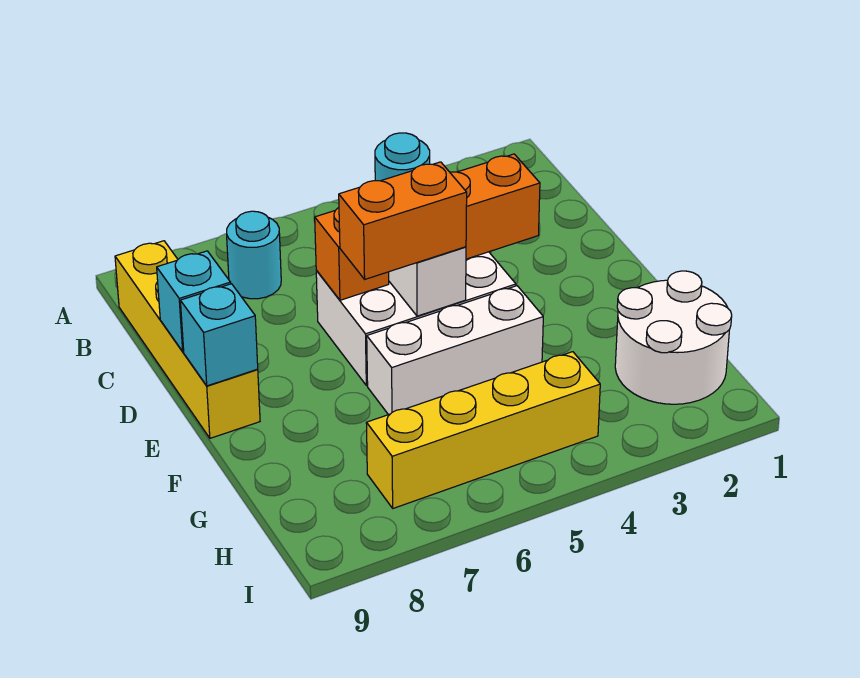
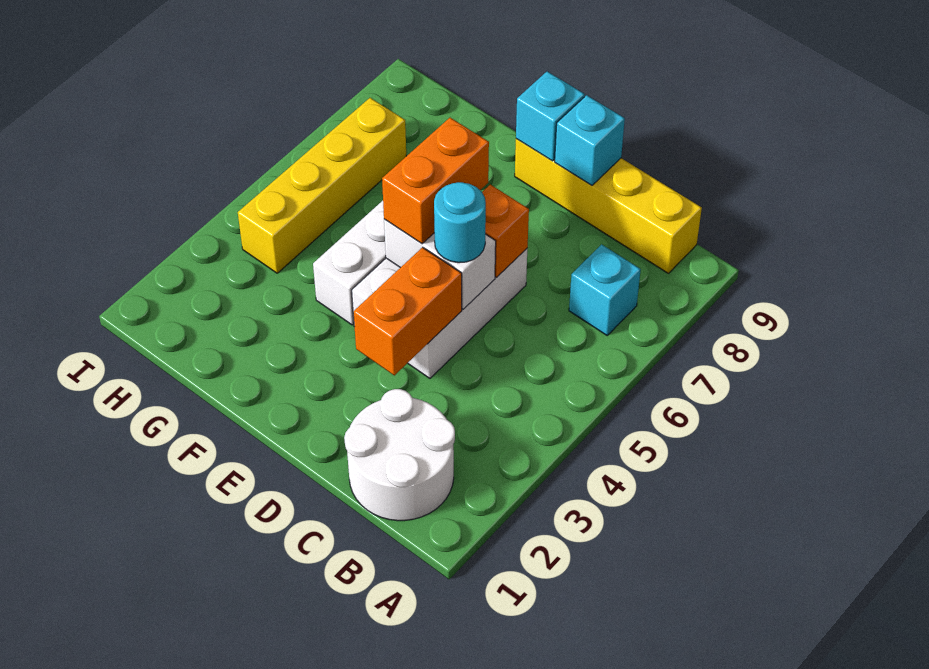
cyan round brick B7 level 1 -> cyan brick B7 level 1
white round brick G1:H2 level 1 -> white round brick B1:C2 level 1

